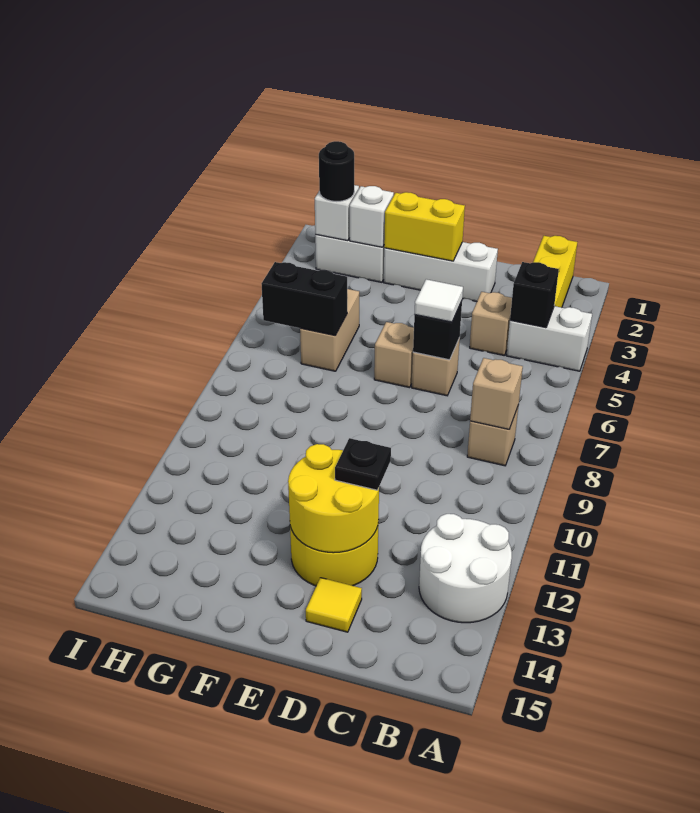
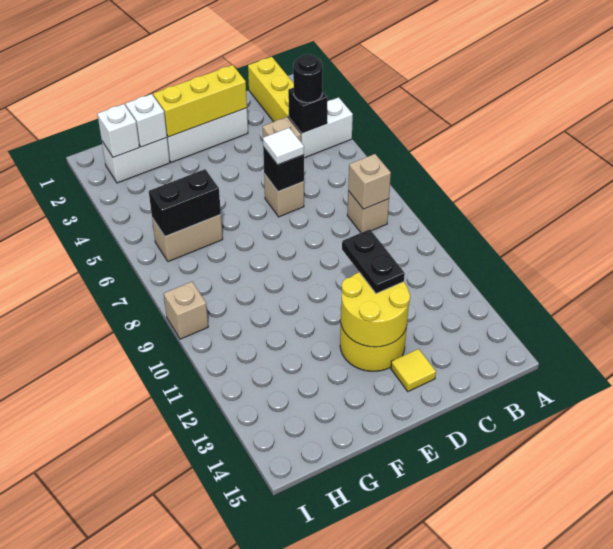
white round brick A12:B13 level 1 -> none
black plate D12 level 3 -> black plate D11:D12 level 3
yellow brick E2:F2 level 2 -> yellow brick D2:F2 level 2
tan brick E6 level 1 -> tan brick I9 level 1
tan brick G5:G6 level 1 -> tan brick G6:H6 level 1
black round brick H2 level 3 -> black round brick B4 level 3

